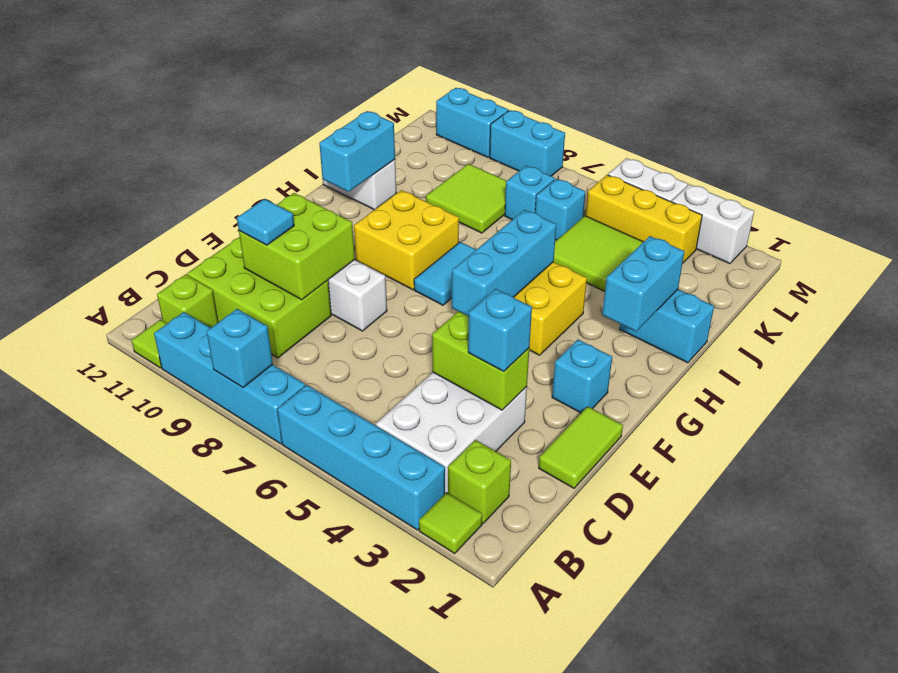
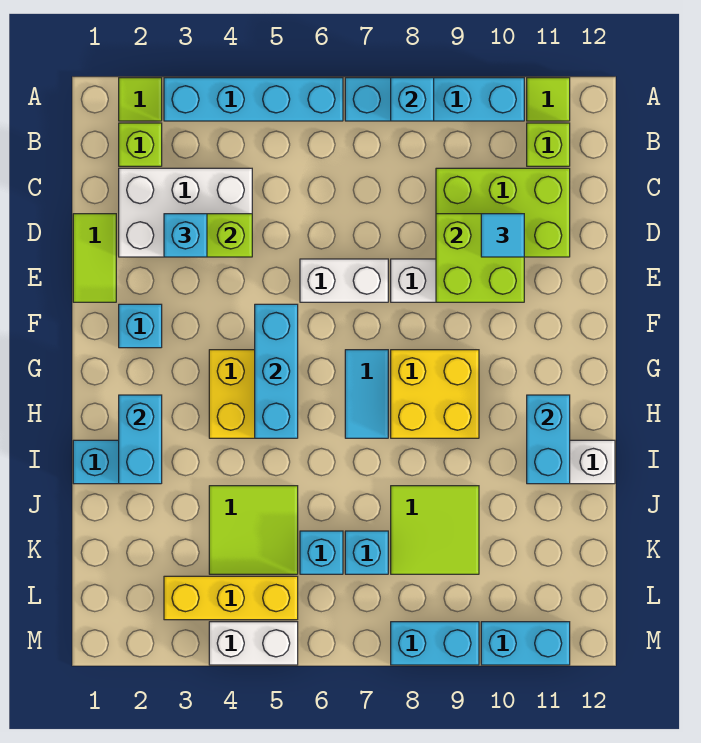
white brick B3:D4 level 1 -> white brick C2:D4 level 1
white brick M2:M3 level 1 -> white brick E6:E7 level 1

